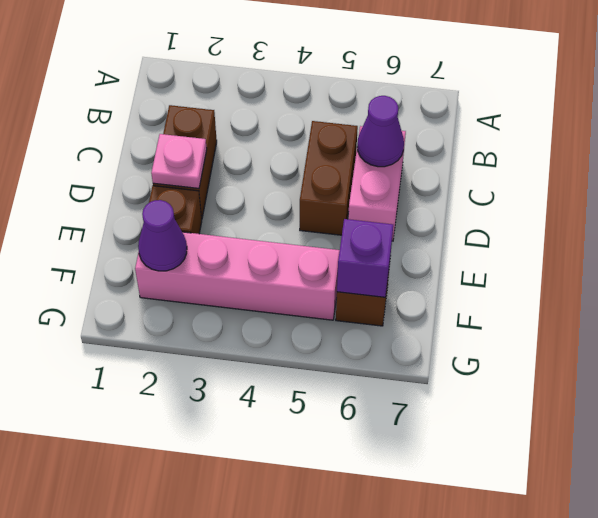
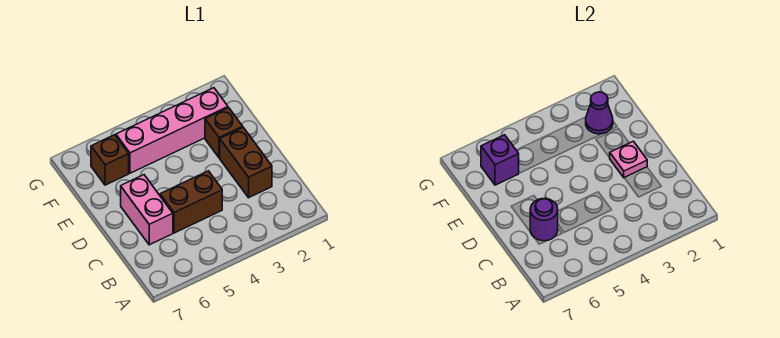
brown brick C5:D5 level 1 -> brown brick C4:C5 level 1
purple cone C6 level 2 -> purple round brick C6 level 2

